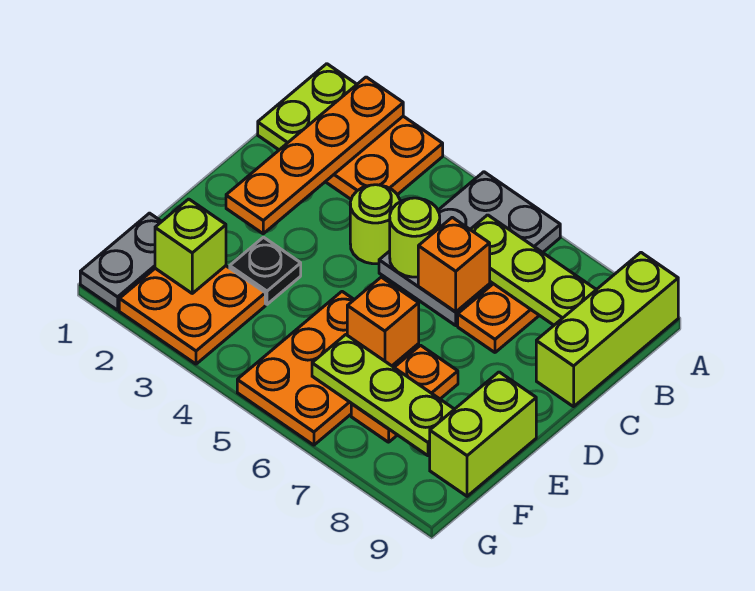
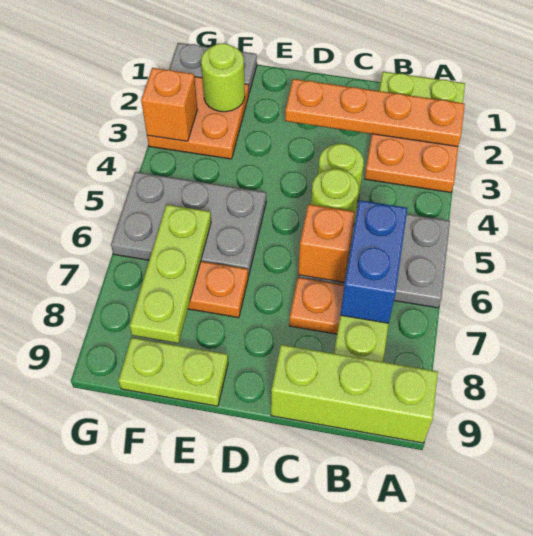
none -> blue brick B6:B7 level 3
black plate E3 level 1 -> none
orange plate E5:G6 level 1 -> grey plate E5:G6 level 1
orange brick E6 level 2 -> orange brick G3 level 2
lime brick E9:F9 level 1 -> lime plate E9:F9 level 1
lime brick F2 level 2 -> lime round brick F2 level 2

